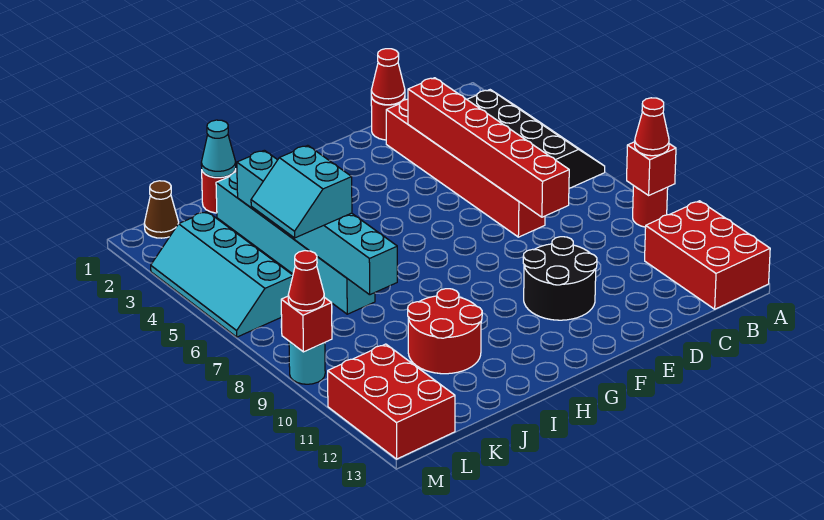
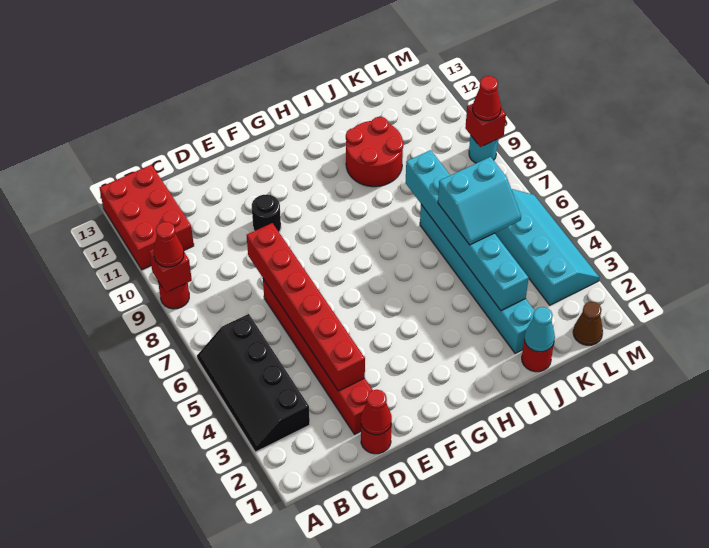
black round brick E10:F11 level 1 -> black round brick E10 level 1
cyan slope J5:K6 level 3 top J -> cyan slope J5:K6 level 3 top 6
red brick L11:M13 level 1 -> none

